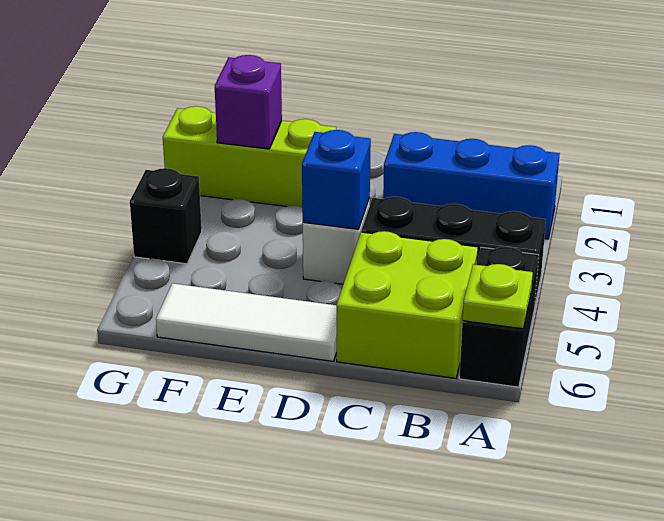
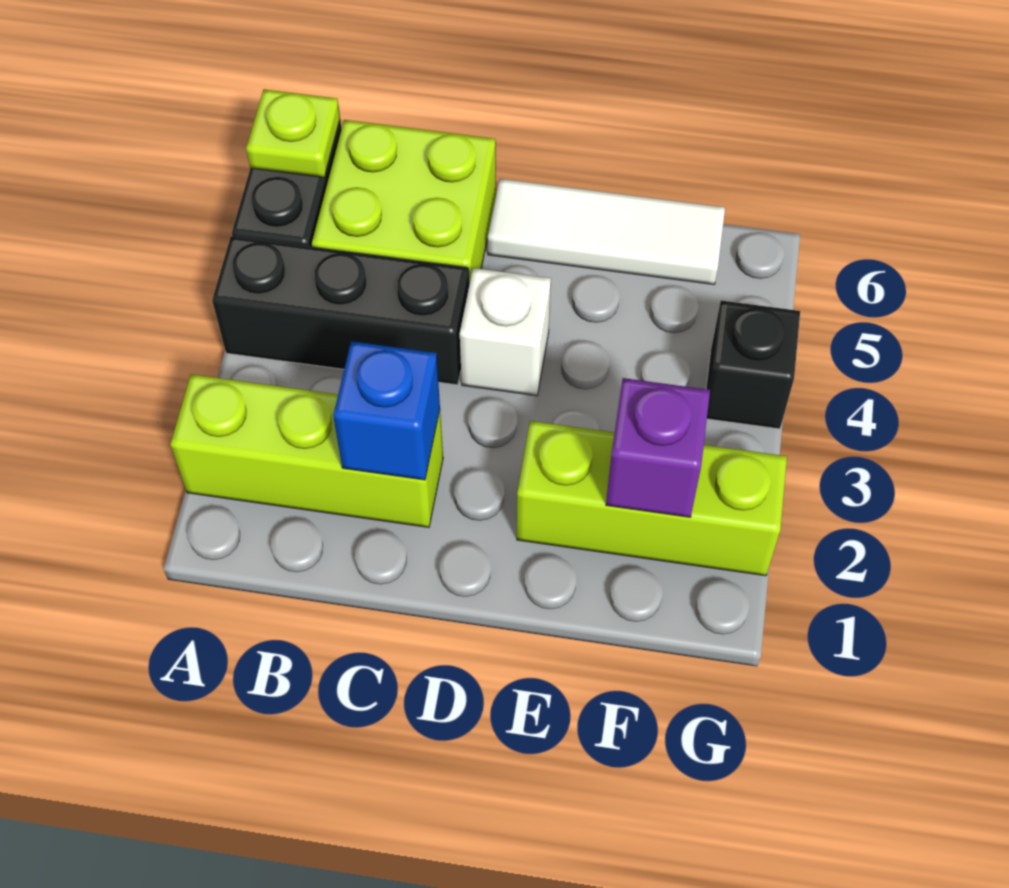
blue brick A2:C2 level 1 -> lime brick A2:C2 level 1
blue brick D4 level 2 -> blue brick C2 level 2

